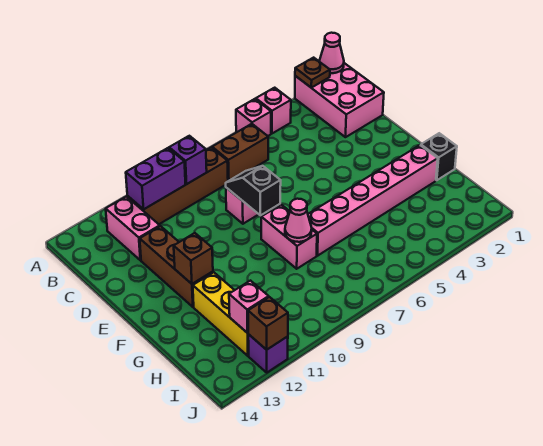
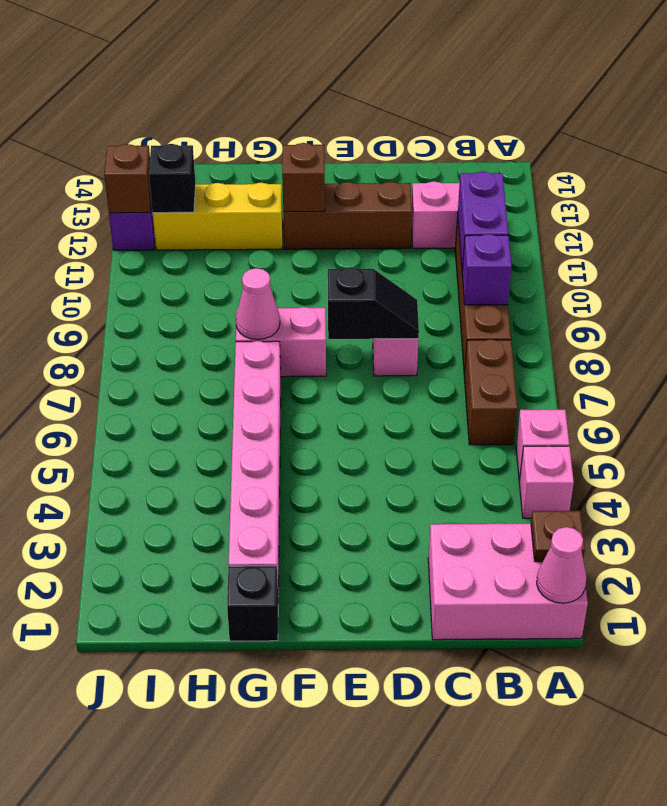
pink brick I12 level 2 -> black brick I12 level 2

